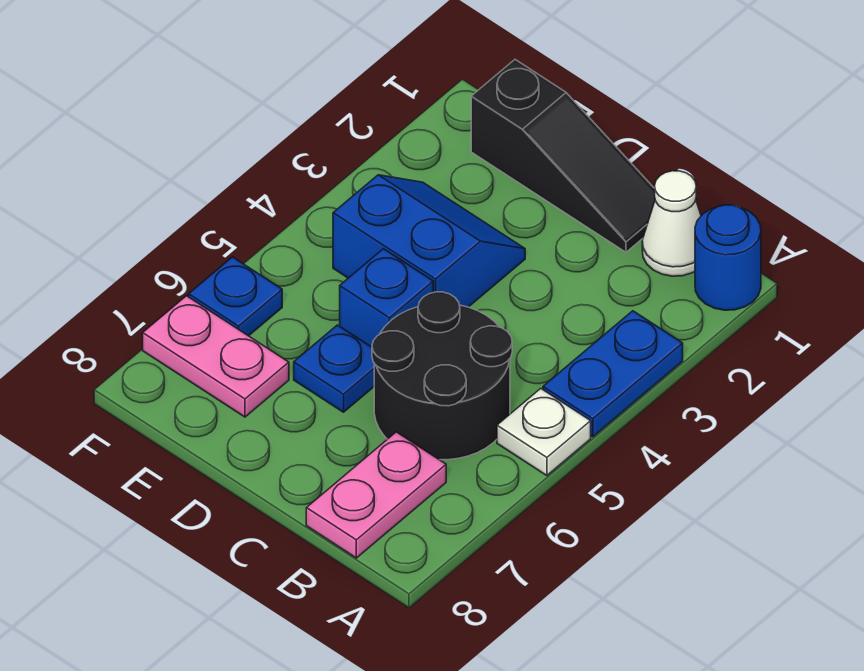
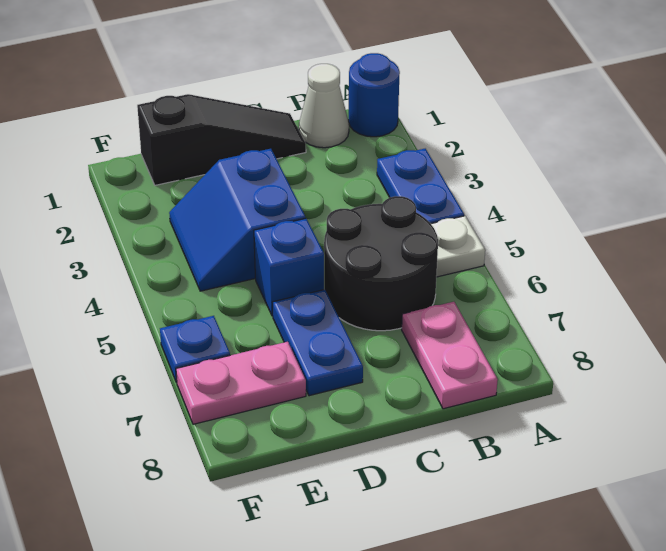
blue slope D3:E4 level 1 top 4 -> blue slope D3:E4 level 1 top D
blue plate D6 level 1 -> blue plate D6:D7 level 1

